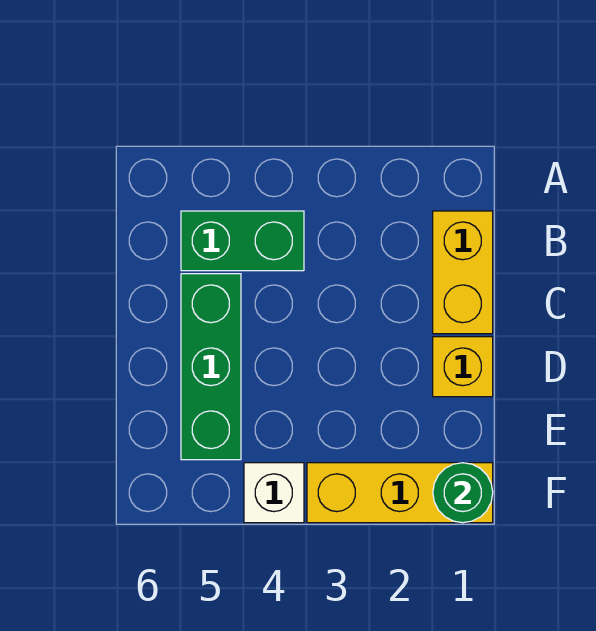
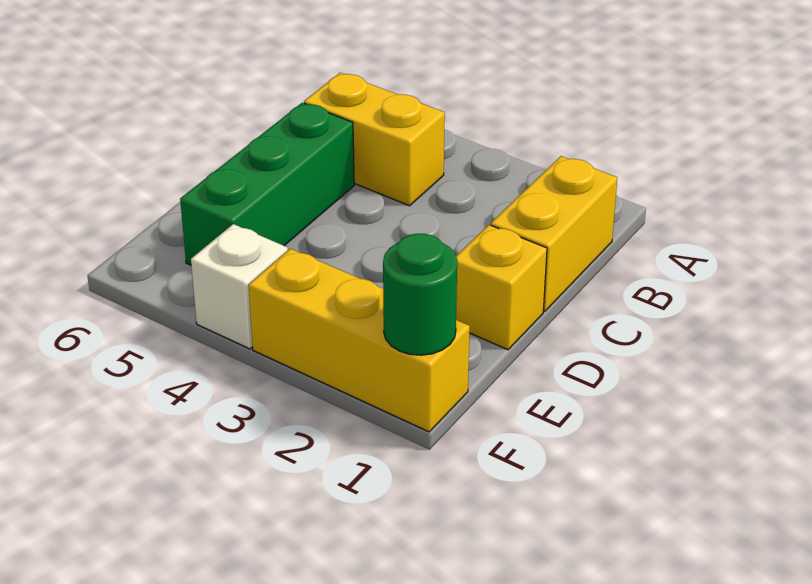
green brick B4:B5 level 1 -> yellow brick B4:B5 level 1

